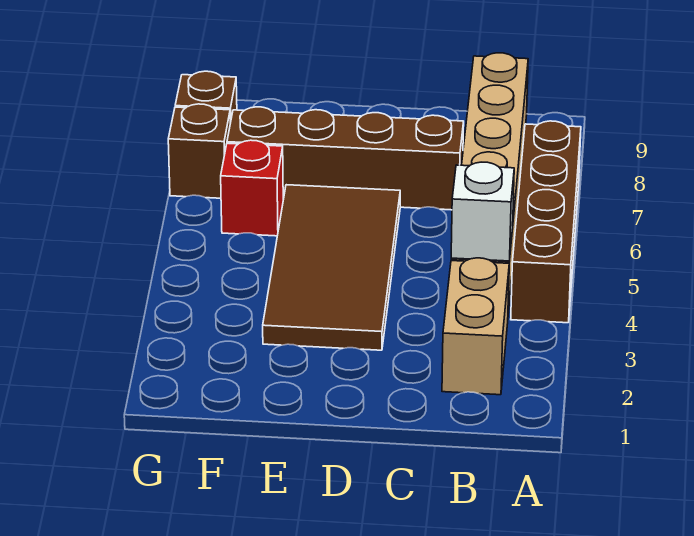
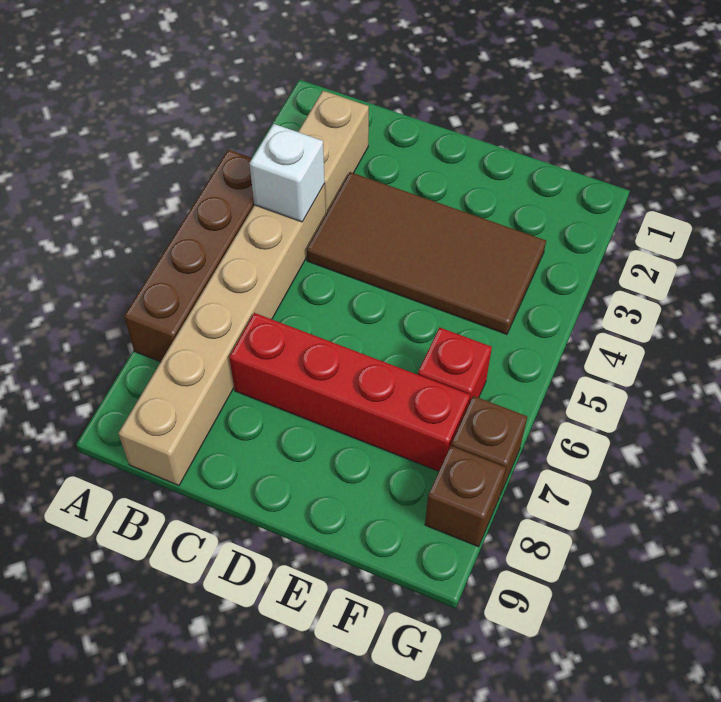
brown brick C7:F7 level 1 -> red brick C7:F7 level 1
brown tile D3:E6 level 1 -> brown tile C3:F4 level 1

